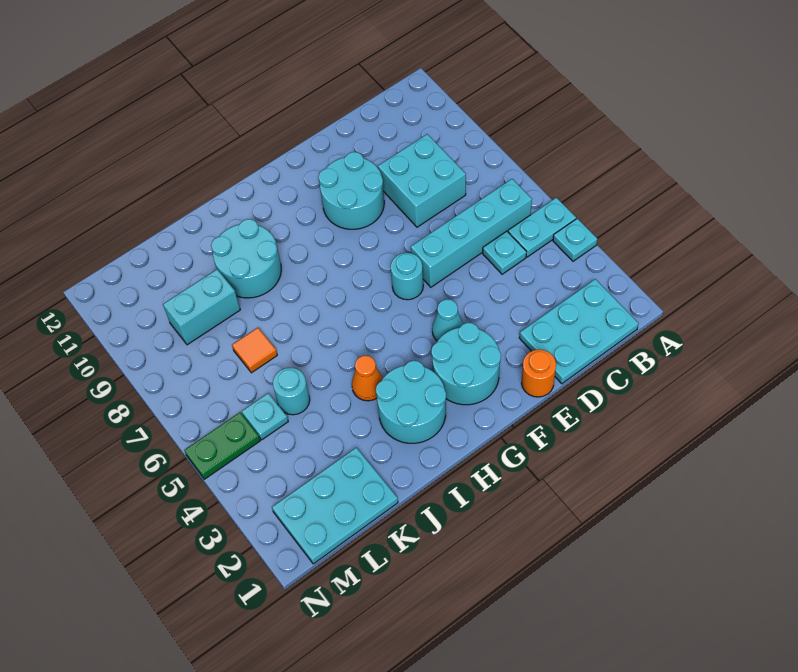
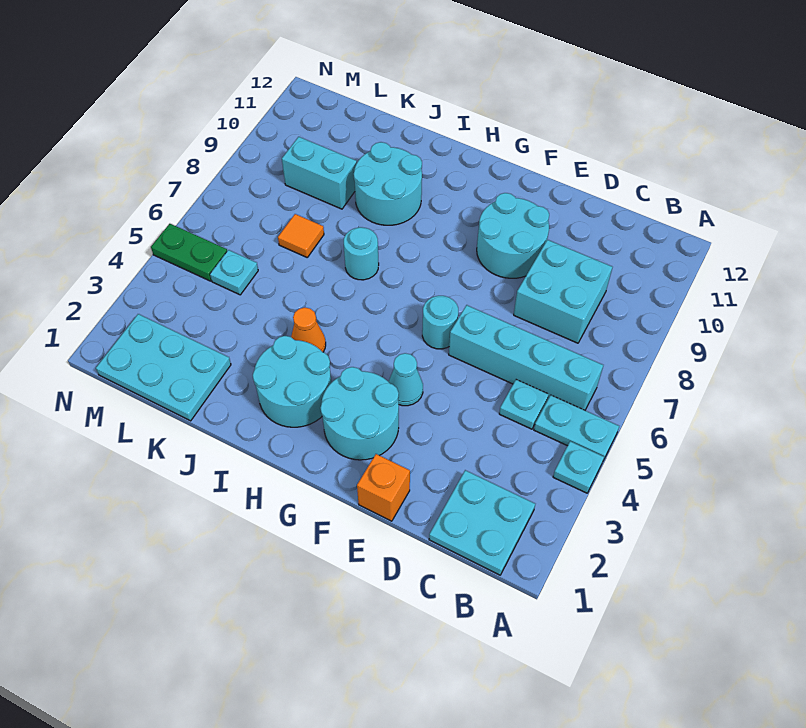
cyan plate B1:D2 level 1 -> cyan plate B1:C2 level 1
orange round brick E1 level 1 -> orange brick E1 level 1
cyan round brick K5 level 1 -> cyan round brick I7 level 1

